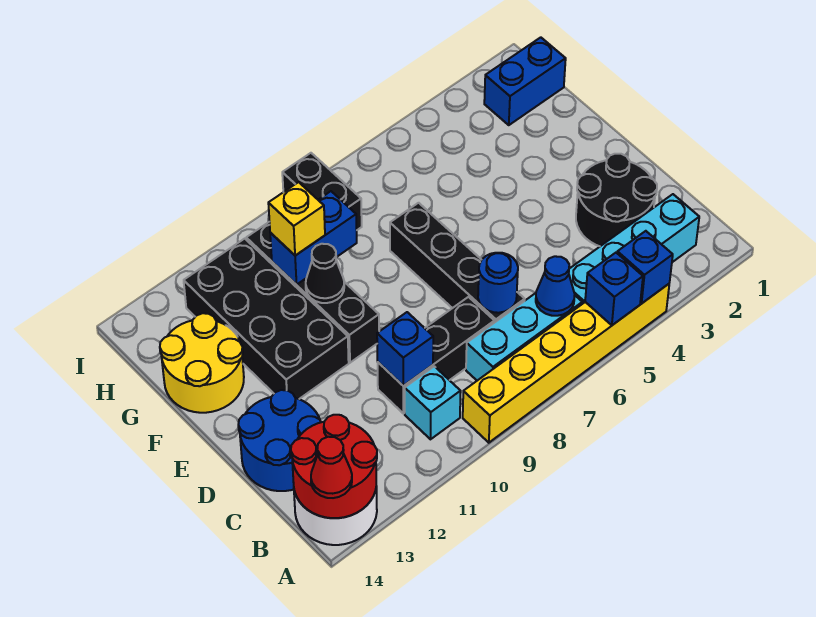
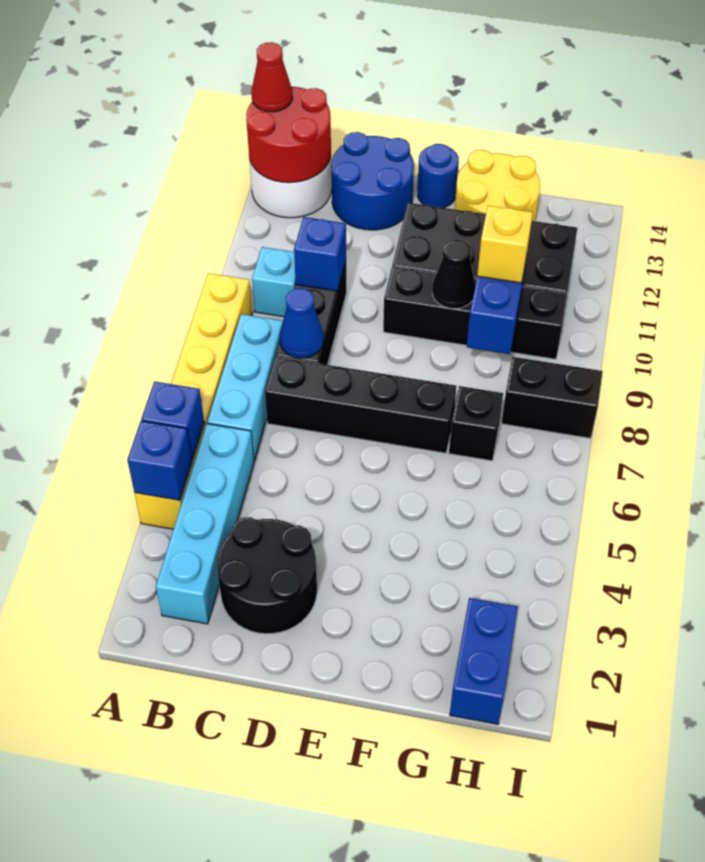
blue cone B6 level 2 -> blue cone C8 level 2
blue round brick C7 level 2 -> blue round brick E14 level 1
none -> black brick G7 level 1

